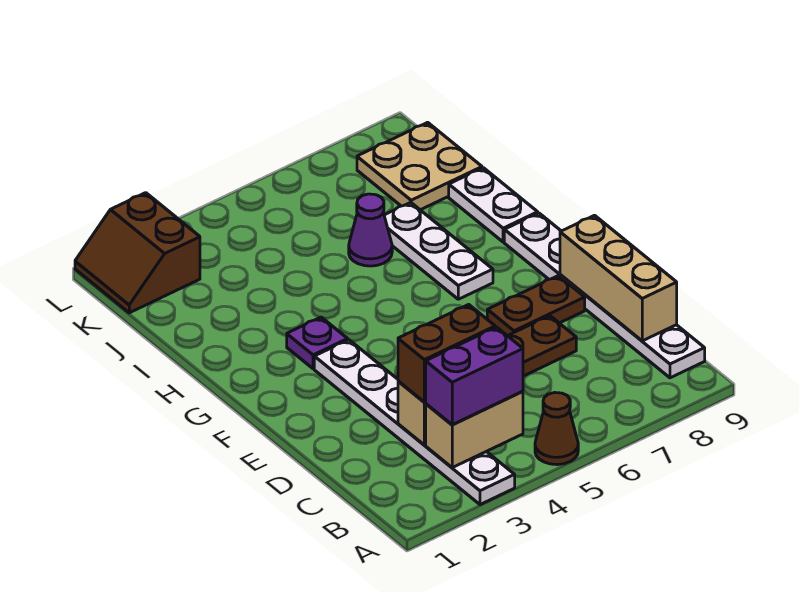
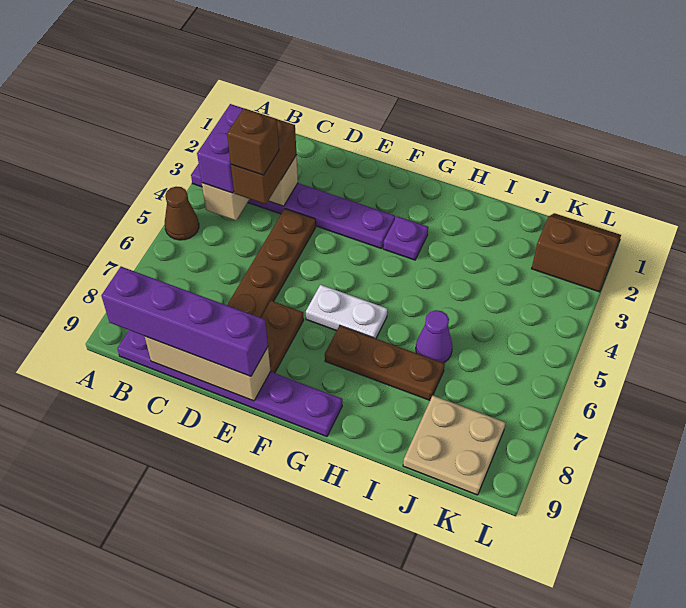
white plate A3:F3 level 1 -> purple plate A3:F3 level 1
white plate B9:G9 level 1 -> purple plate B9:G9 level 1
none -> purple brick B9:E9 level 3
none -> brown brick C4 level 4
white plate G7:I7 level 1 -> brown plate G7:I7 level 1
white plate H9:I9 level 1 -> white plate F6:G6 level 1

